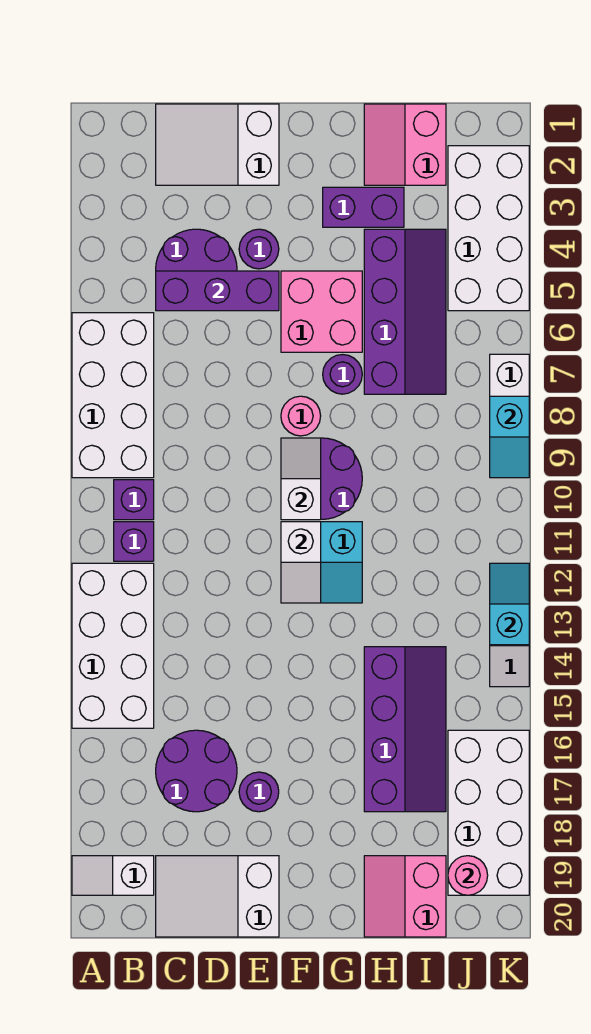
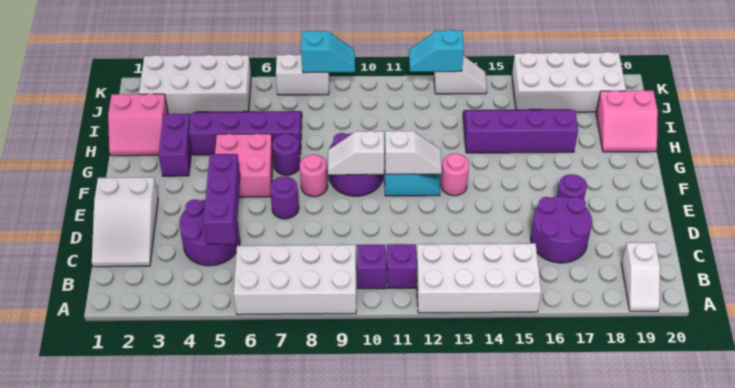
white slope C19:E20 level 1 top E -> none
purple round brick E4 level 1 -> purple round brick E7 level 1
pink round brick J19 level 2 -> pink round brick F13 level 1

